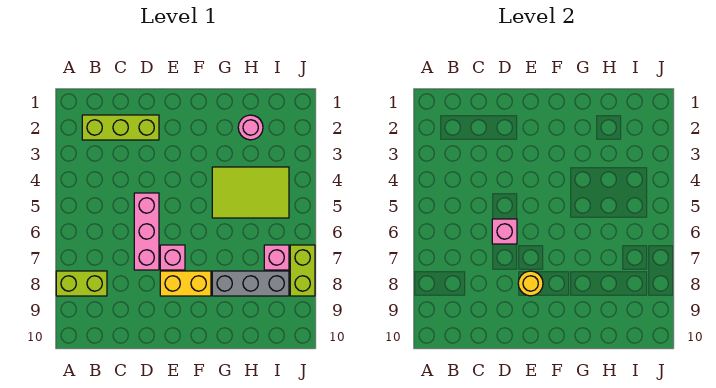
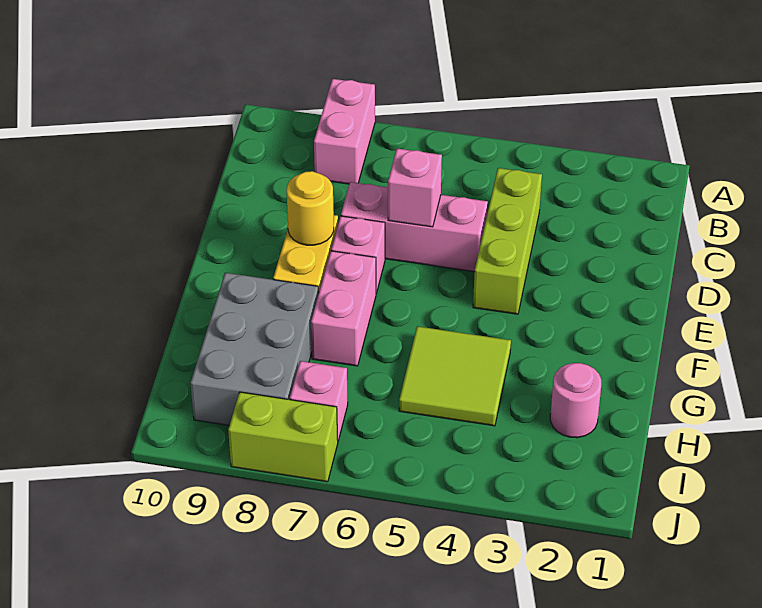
lime brick A8:B8 level 1 -> pink brick A8:B8 level 1
lime brick B2:D2 level 1 -> lime brick C4:E4 level 1
none -> pink brick F7:G7 level 1
lime tile G4:I5 level 1 -> lime tile G4:H5 level 1
grey brick G8:I8 level 1 -> grey brick G8:I9 level 1

